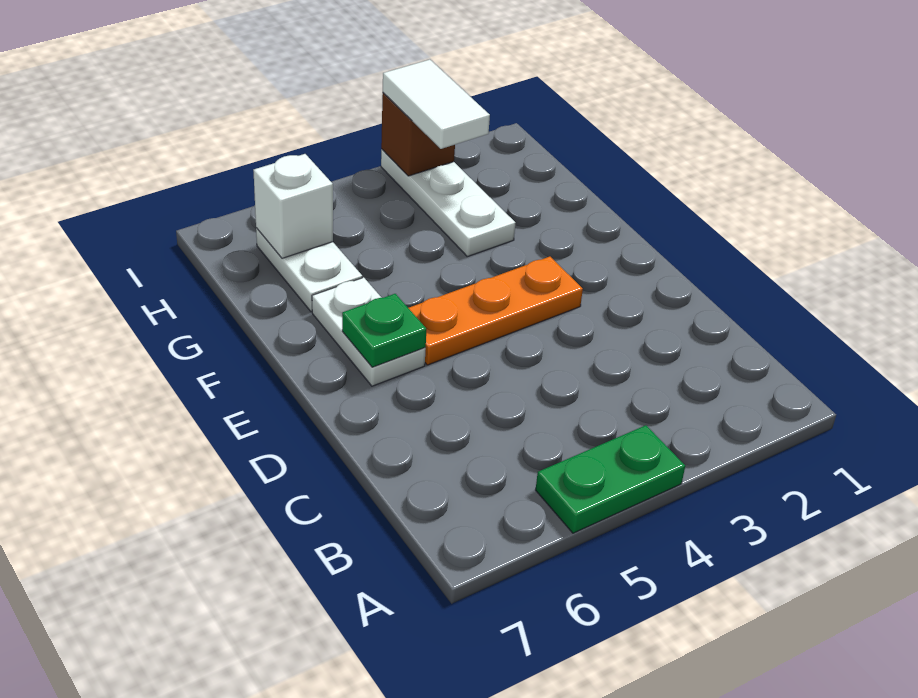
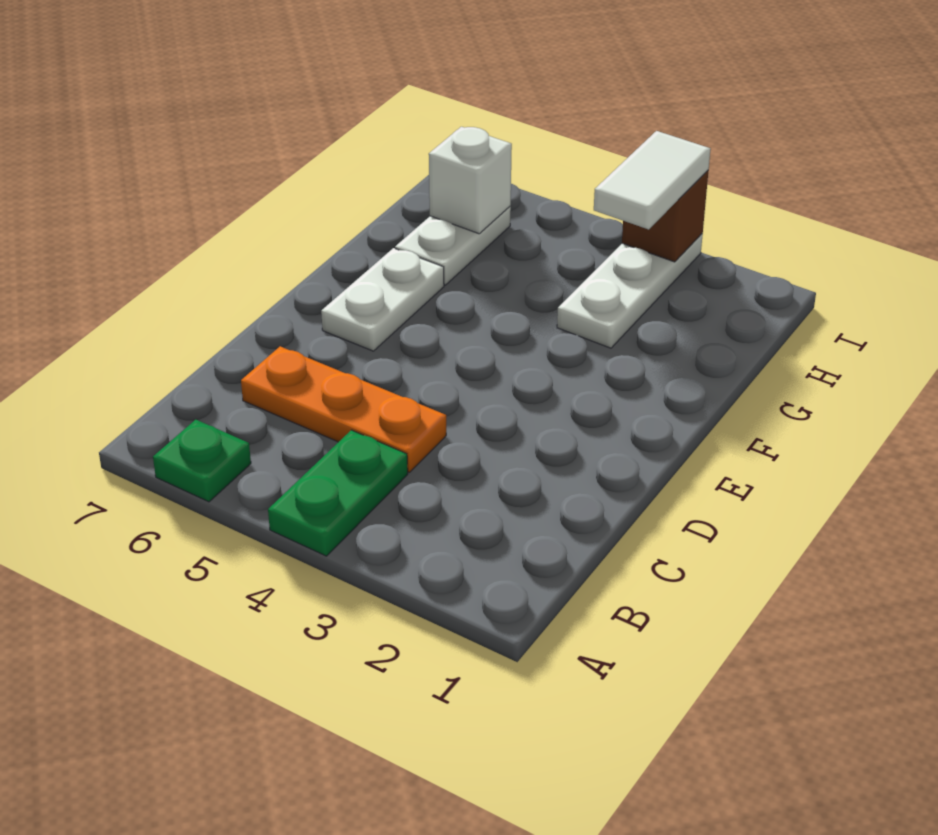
green plate A4:A5 level 1 -> green plate A4:B4 level 1
orange plate E3:E5 level 1 -> orange plate C4:C6 level 1
green plate E6 level 2 -> green plate A6 level 1

